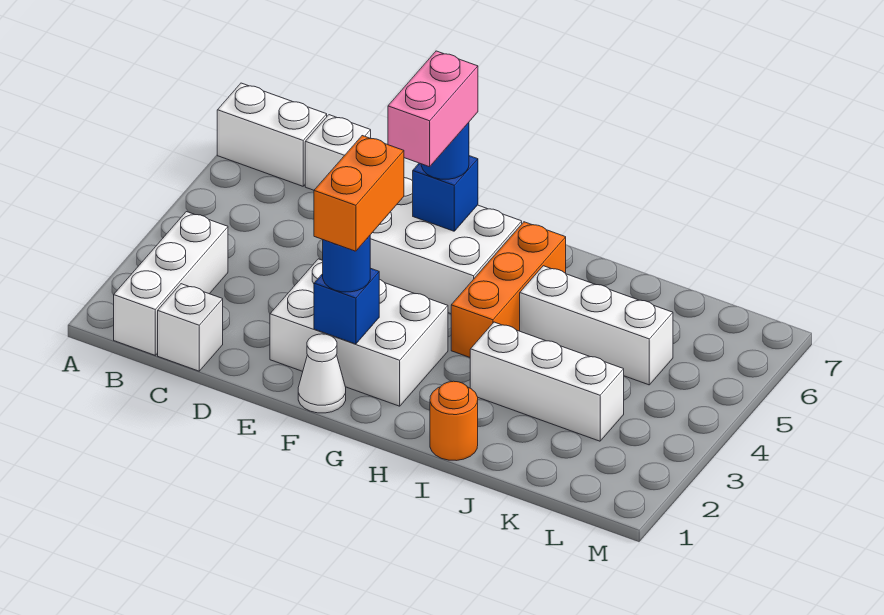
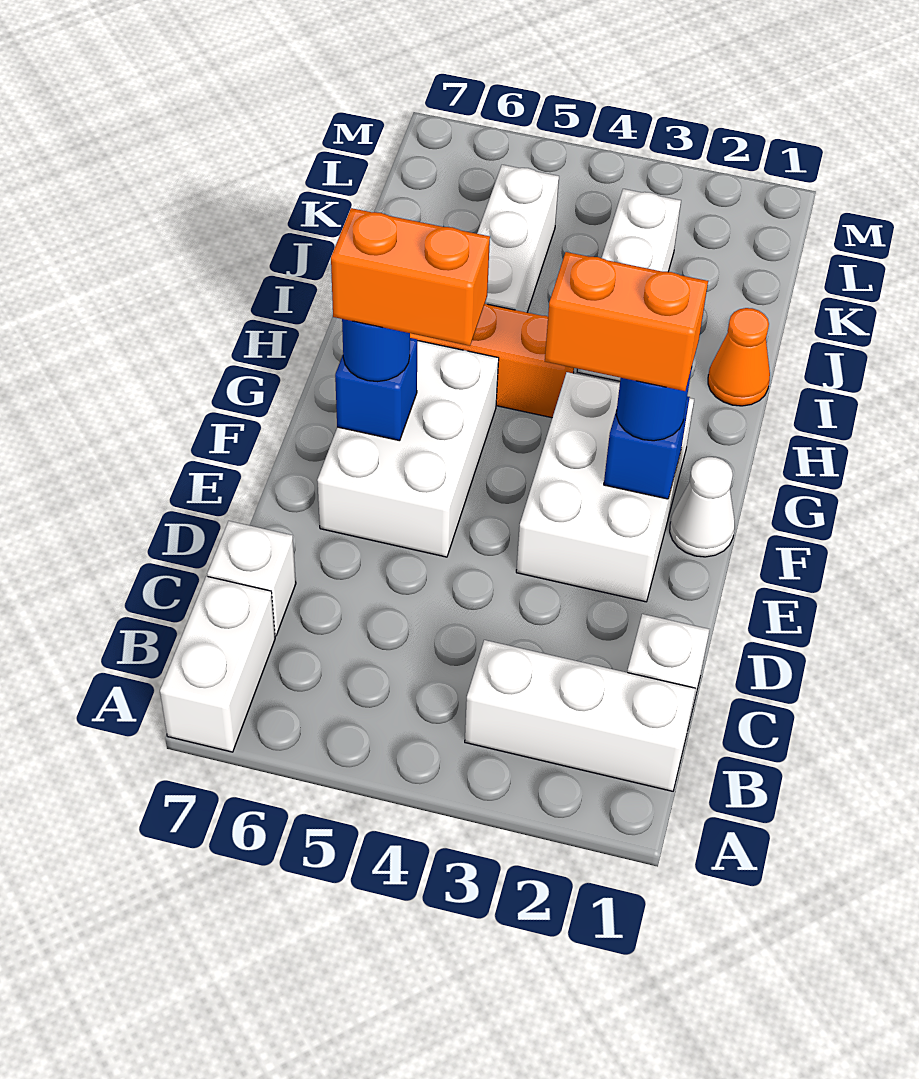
pink brick F5:F6 level 4 -> orange brick F5:F6 level 4
orange round brick I1 level 1 -> orange cone I1 level 1

